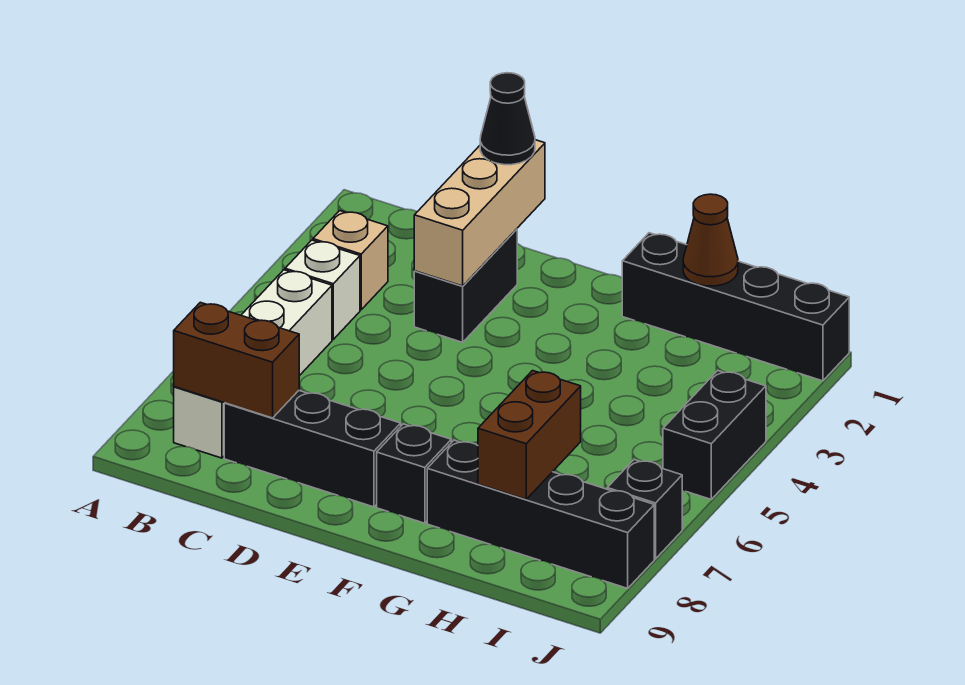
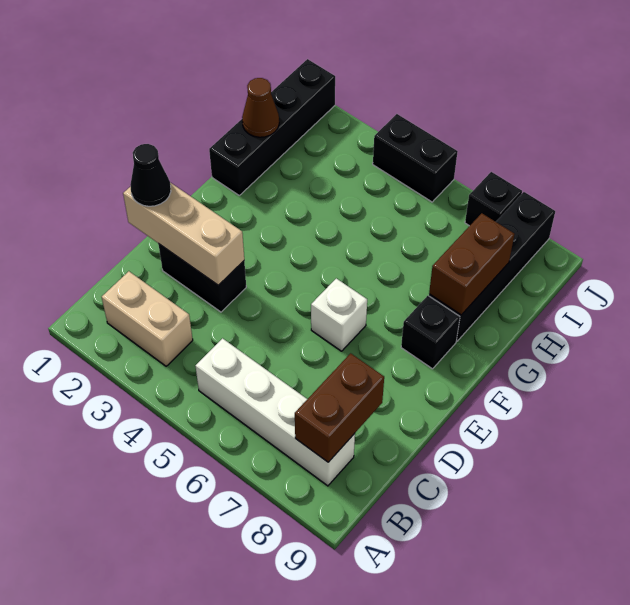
tan brick B3 level 1 -> tan brick B2:B3 level 1
white brick B4 level 1 -> white brick E6 level 1
black brick C8:E8 level 1 -> none
brown brick H7:H8 level 2 -> brown brick G8:H8 level 2

